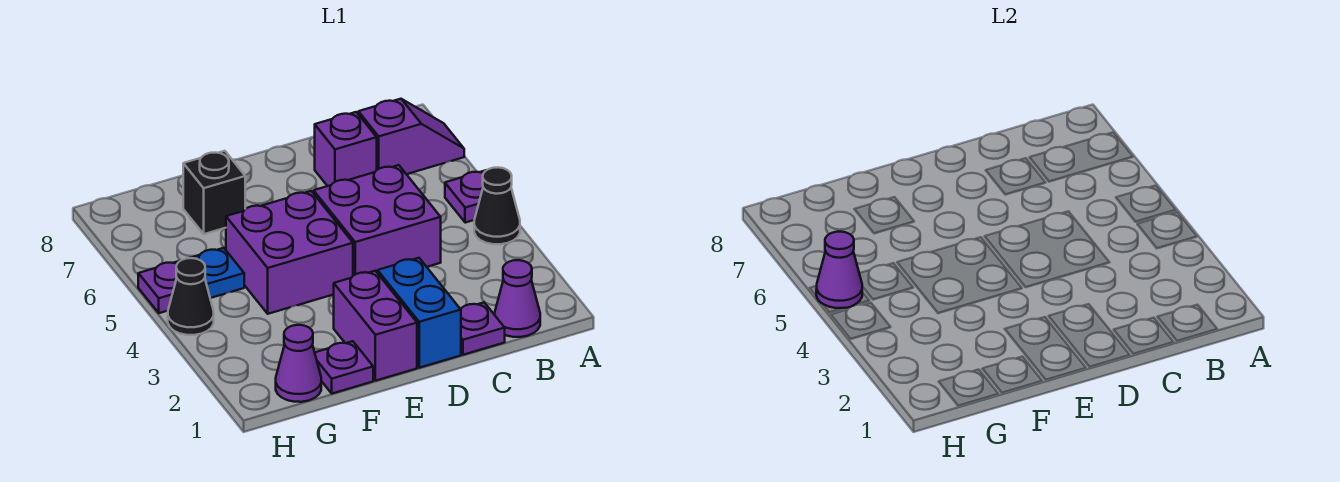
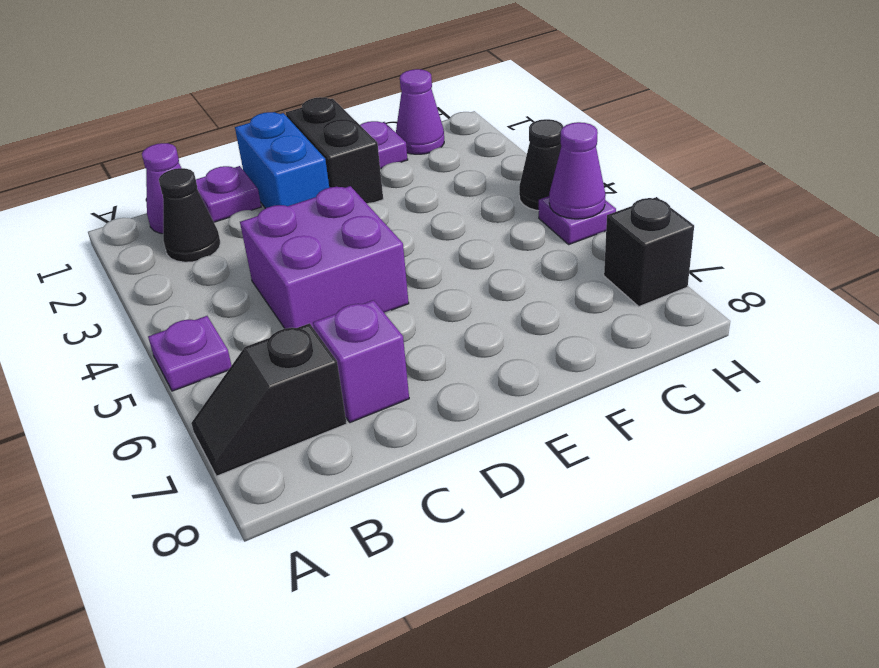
black cone A4 level 1 -> black cone B2 level 1
purple slope A7:B7 level 1 top B -> black slope A7:B7 level 1 top B
purple brick E1:E2 level 1 -> black brick E1:E2 level 1
purple brick E4:F5 level 1 -> none
black brick F7 level 1 -> black brick H7 level 1
blue plate G5 level 1 -> none

